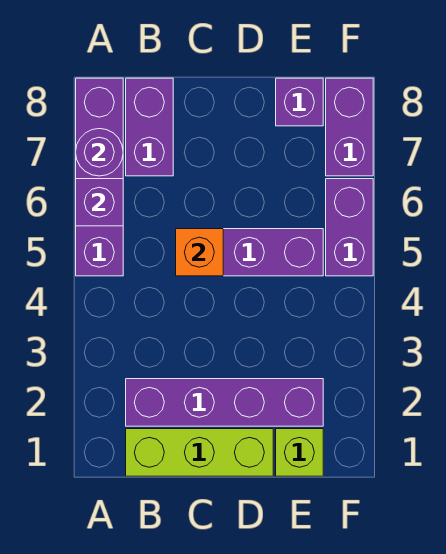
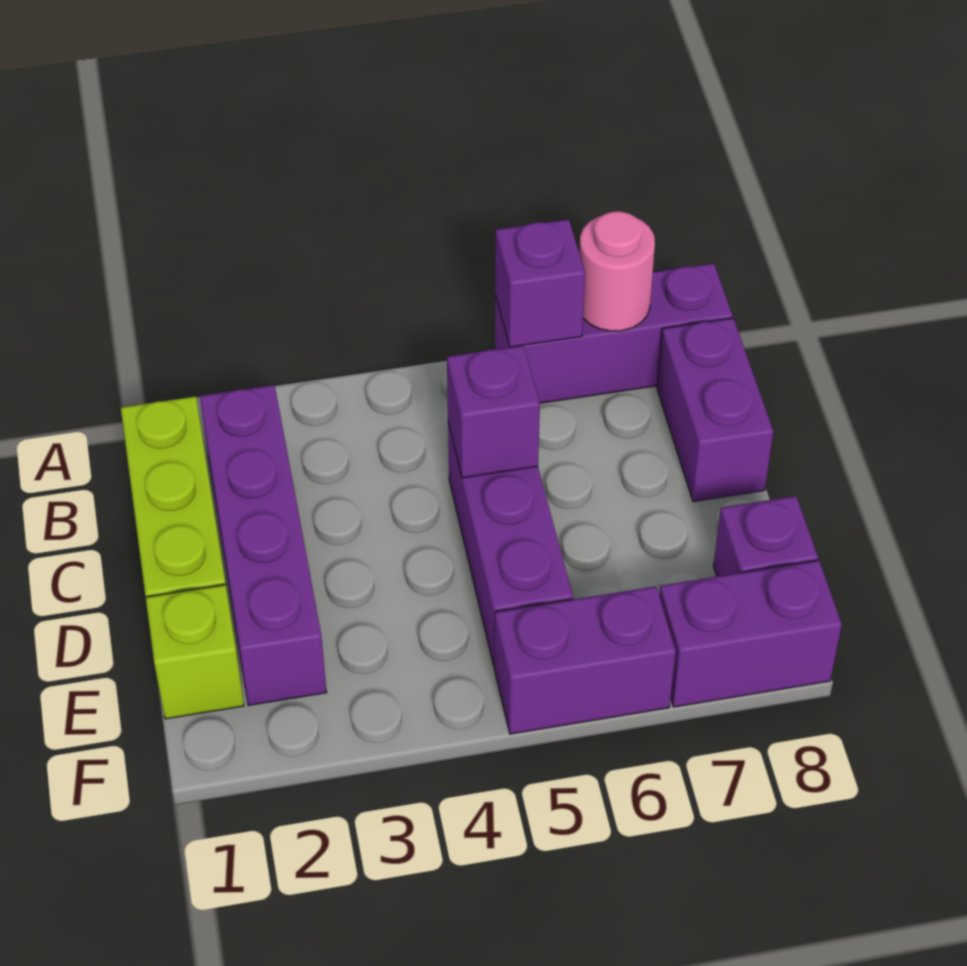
purple brick A5:A8 level 1 -> purple brick A6:A8 level 1
purple round brick A7 level 2 -> pink round brick A7 level 2
purple brick B7:B8 level 1 -> purple brick B8:C8 level 1
orange brick C5 level 2 -> purple brick C5 level 2

